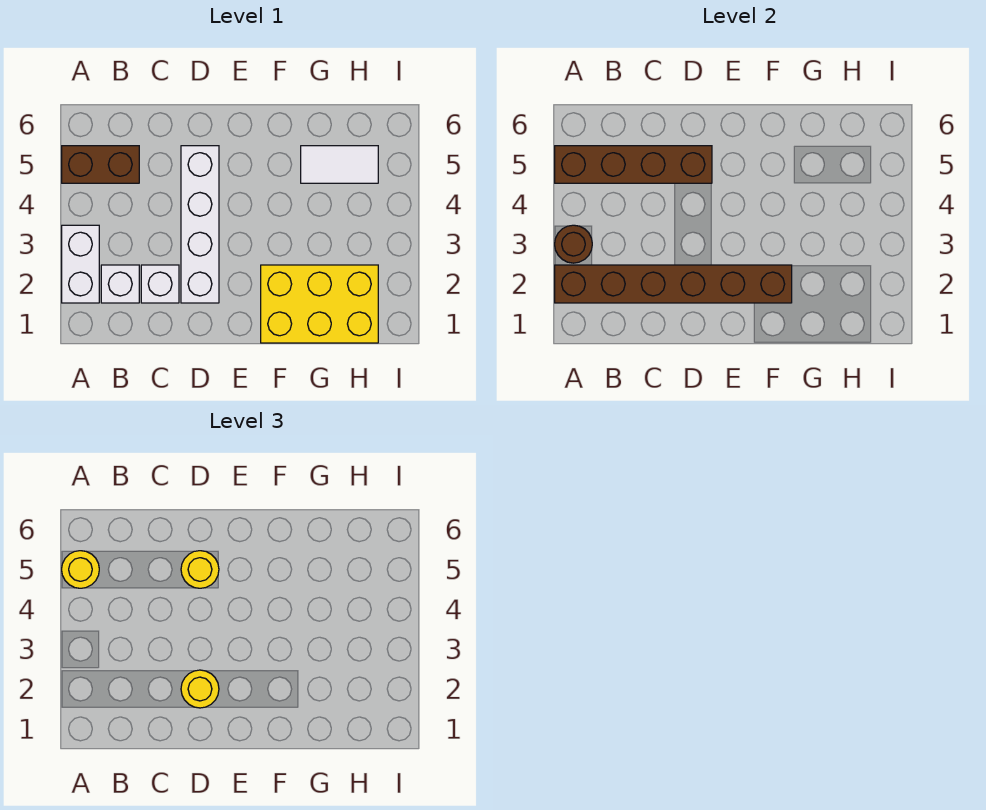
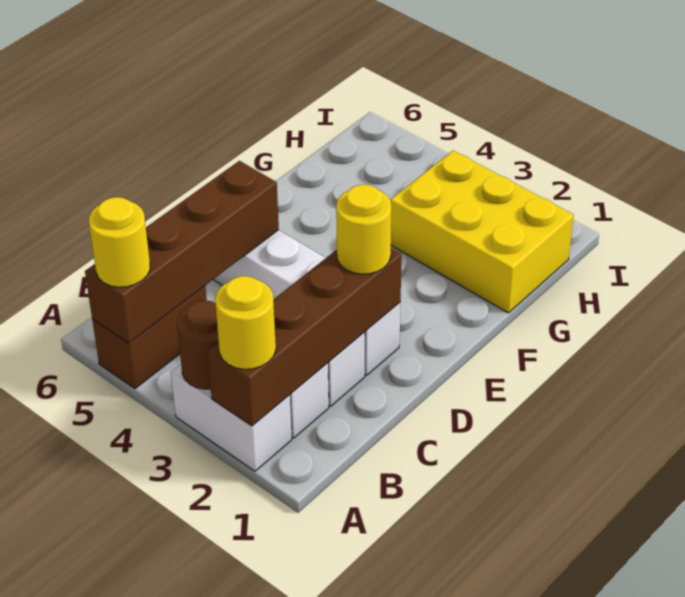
brown brick A2:F2 level 2 -> brown brick A2:D2 level 2
yellow round brick D5 level 3 -> yellow round brick A2 level 3
yellow brick F1:H2 level 1 -> yellow brick G1:H3 level 1
white tile G5:H5 level 1 -> none

